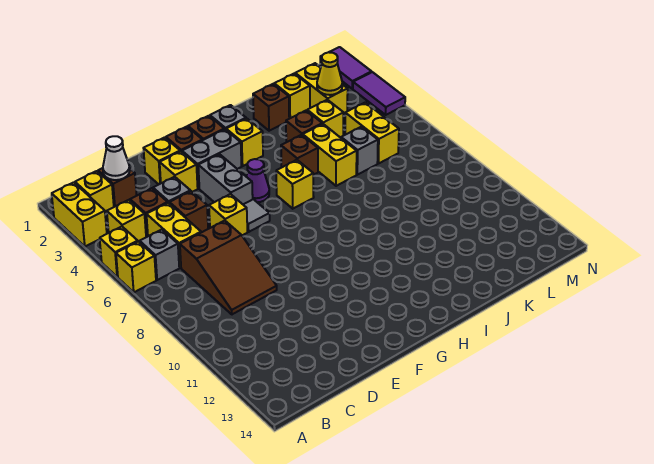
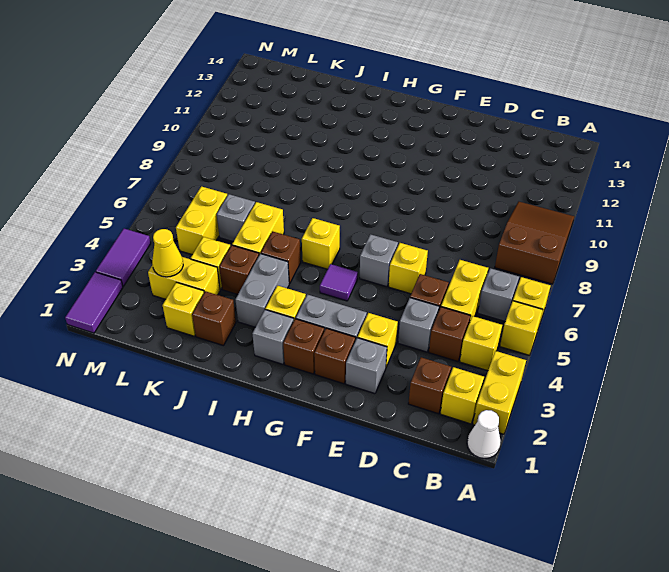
white cone C2 level 2 -> white cone A1 level 1
brown slope C7:D9 level 1 top 7 -> brown slope A8:B10 level 1 top 8
yellow brick E2 level 1 -> grey brick E2 level 1
grey brick F4:F5 level 1 -> grey brick I3:I4 level 1
grey tile F6 level 1 -> grey brick F6 level 1
purple cone G5 level 1 -> purple tile G5 level 1
yellow brick L2:L3 level 1 -> yellow brick K3:L3 level 1

